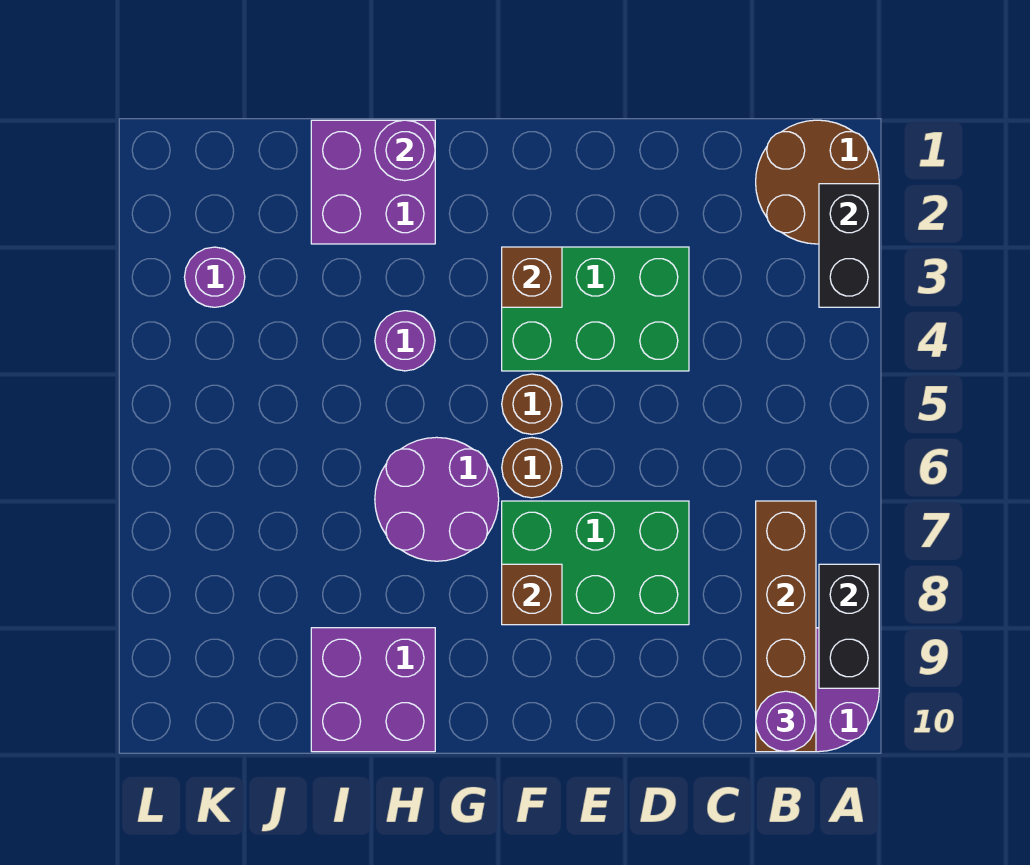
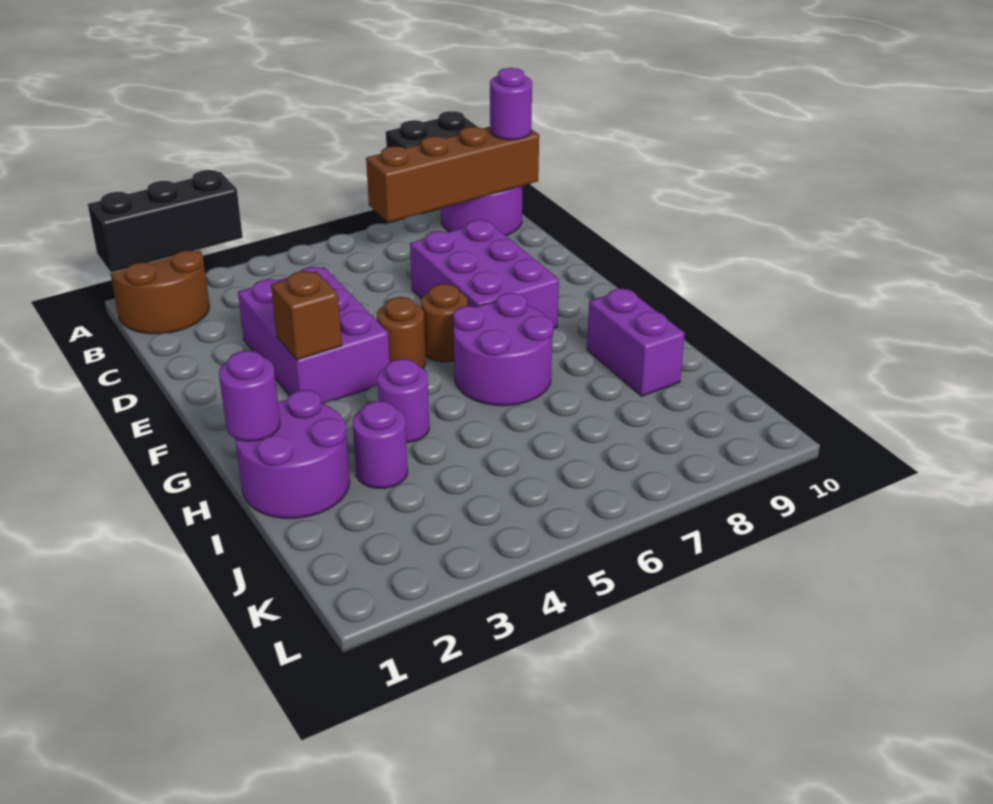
black brick A2:A3 level 2 -> black brick A1:A3 level 2
green brick D3:F4 level 1 -> purple brick D3:F4 level 1
green brick D7:F8 level 1 -> purple brick D7:F8 level 1
brown brick F8 level 2 -> none
purple brick H1:I2 level 1 -> purple round brick H1:I2 level 1
purple brick H9:I10 level 1 -> purple brick H9:I9 level 1
purple round brick K3 level 1 -> purple round brick I3 level 1

